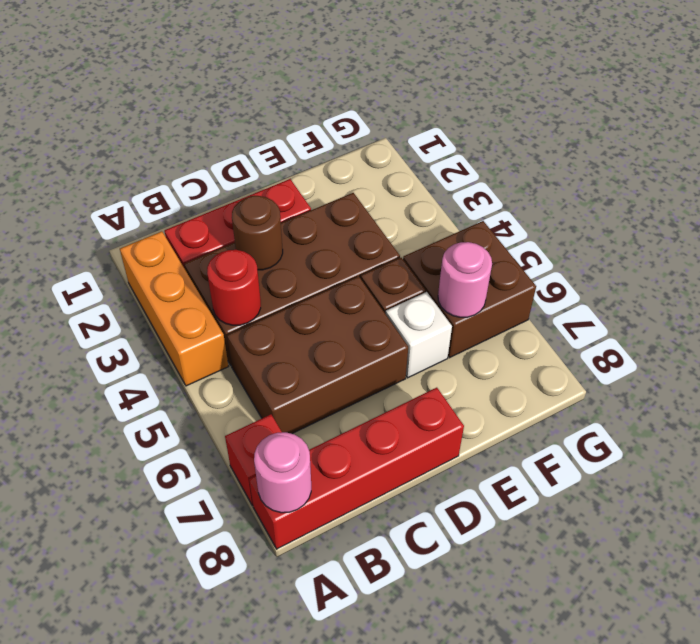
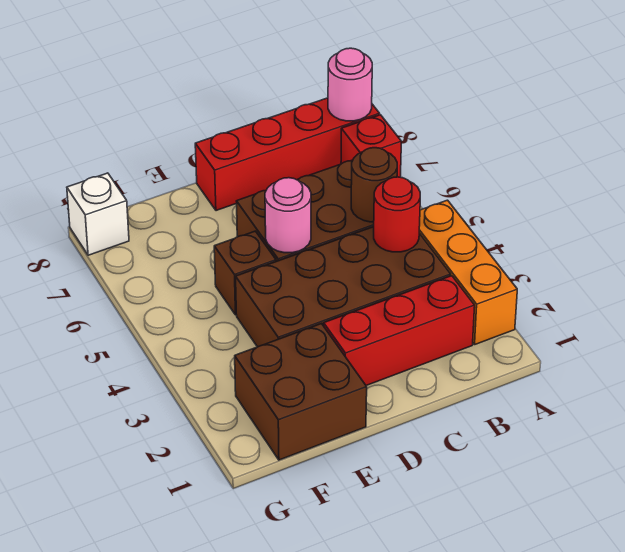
brown round brick C3 level 2 -> brown round brick B5 level 2
white brick E6 level 1 -> white brick G8 level 1
brown brick F5:G6 level 1 -> brown brick E1:F2 level 1
pink round brick F6 level 2 -> pink round brick D5 level 2

